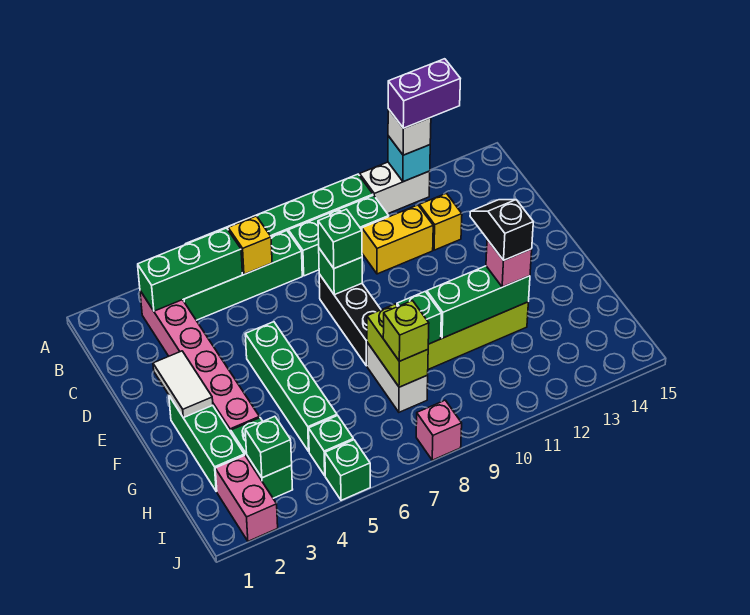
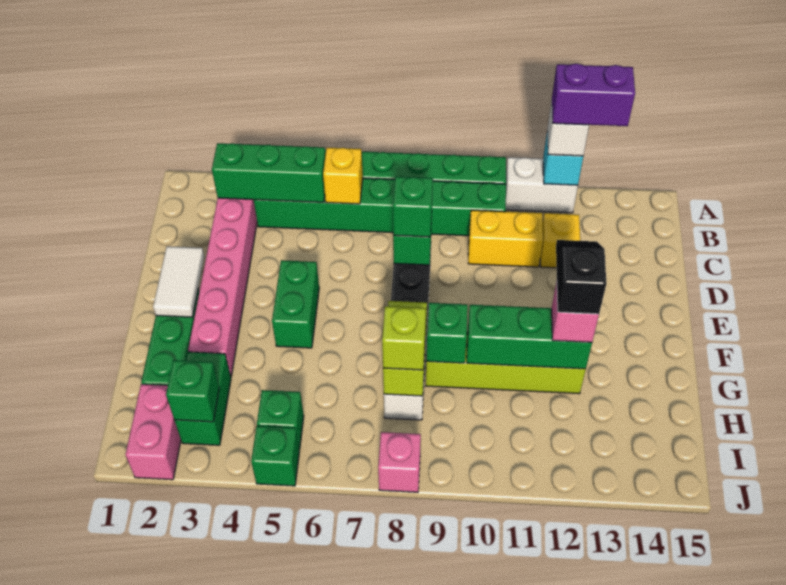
green brick E5:H5 level 1 -> green brick E5:F5 level 1

